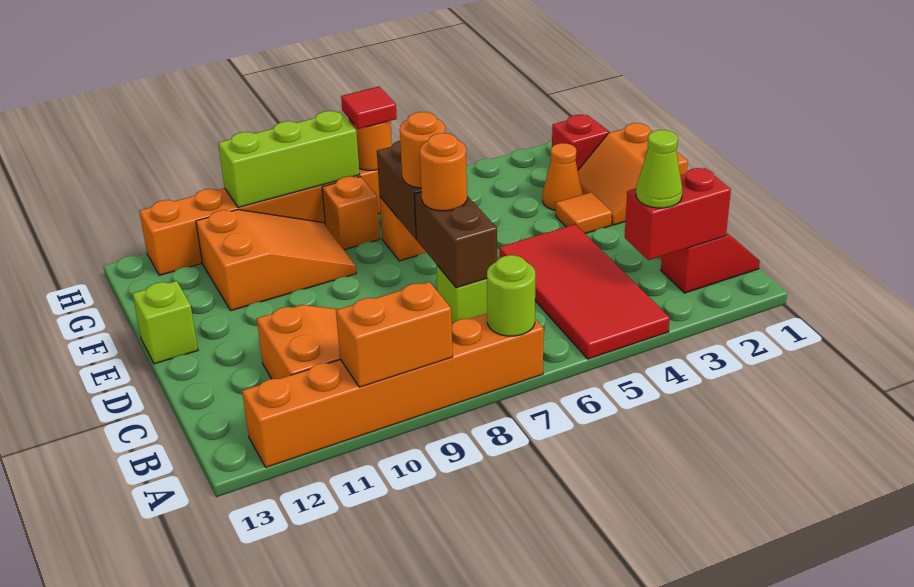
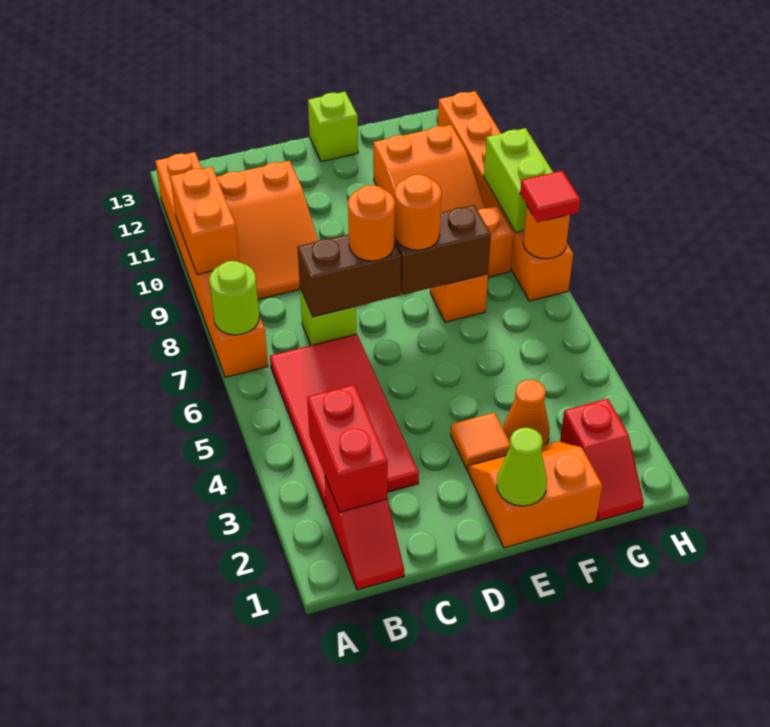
red tile A4:D5 level 1 -> red tile B3:C6 level 1
lime cone B3 level 3 -> lime cone E1 level 2
lime brick H8:H10 level 2 -> lime brick H8:H9 level 2

